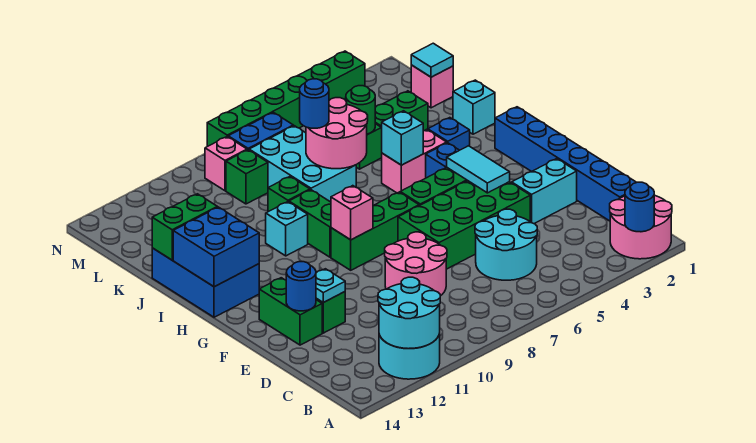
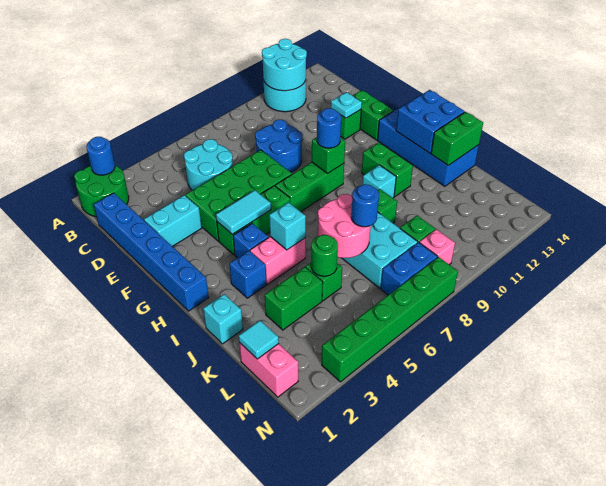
pink round brick A1:B2 level 1 -> green round brick A1:B2 level 1
pink round brick D8:E9 level 1 -> blue round brick D8:E9 level 1
blue round brick E13 level 2 -> blue round brick G9 level 3
cyan tile F4:G4 level 2 -> cyan tile G4:G5 level 2
pink brick G9 level 2 -> green brick G9 level 2
green brick H9:I9 level 1 -> green brick H11:I11 level 1
blue brick H13:J14 level 1 -> blue brick G13:J14 level 1
pink brick L1 level 1 -> pink brick L1:M1 level 1

